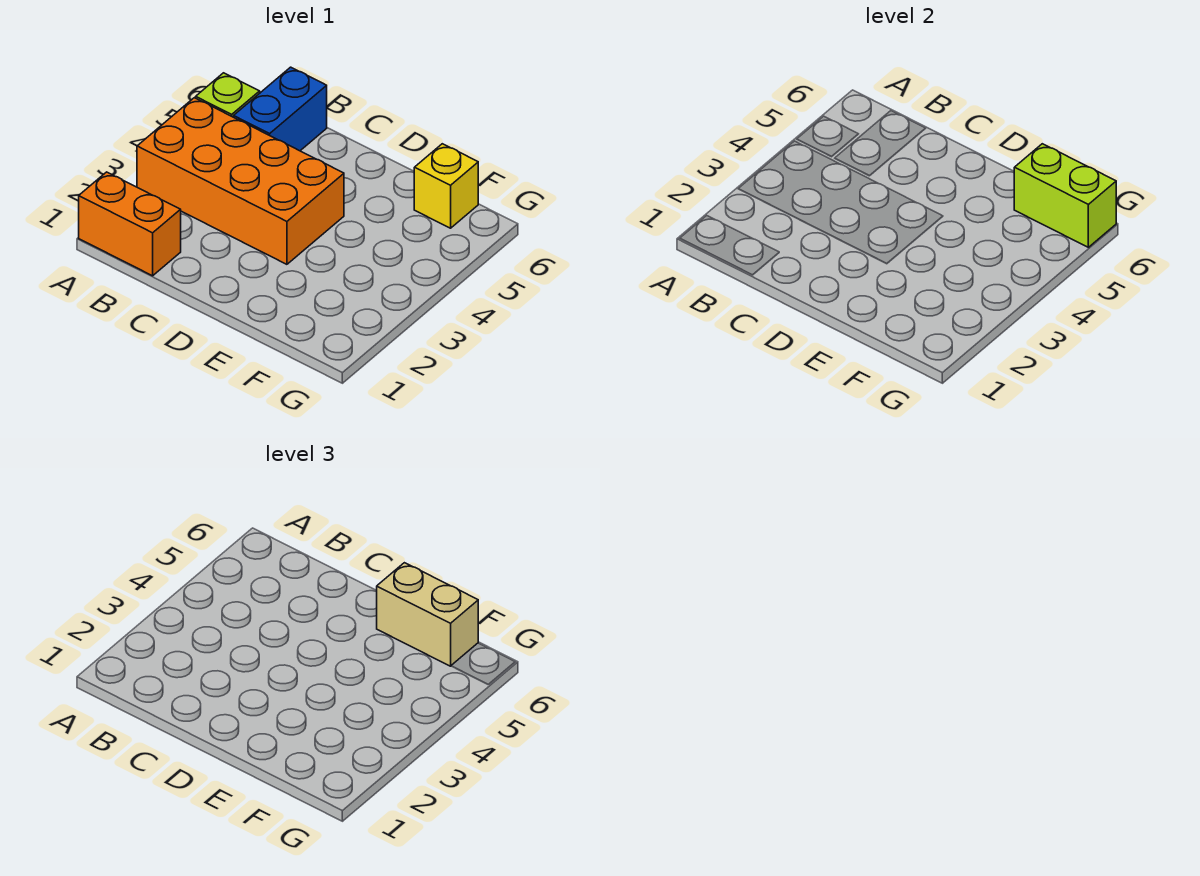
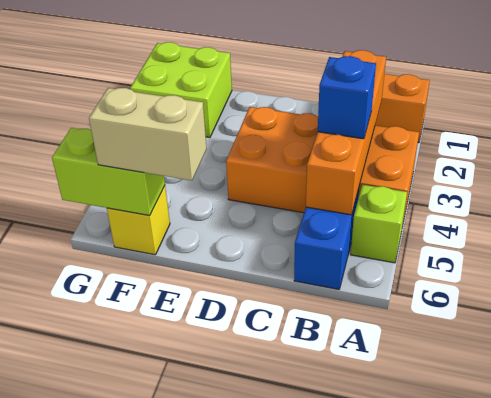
none -> orange brick B2:B5 level 2
none -> blue brick B4 level 3
none -> lime brick F1:G2 level 1

